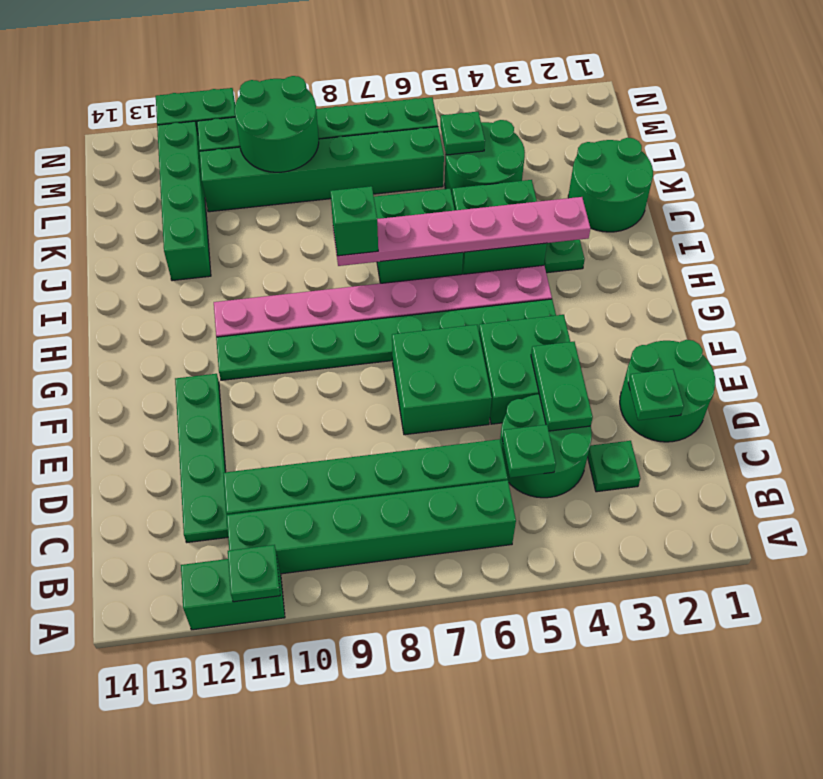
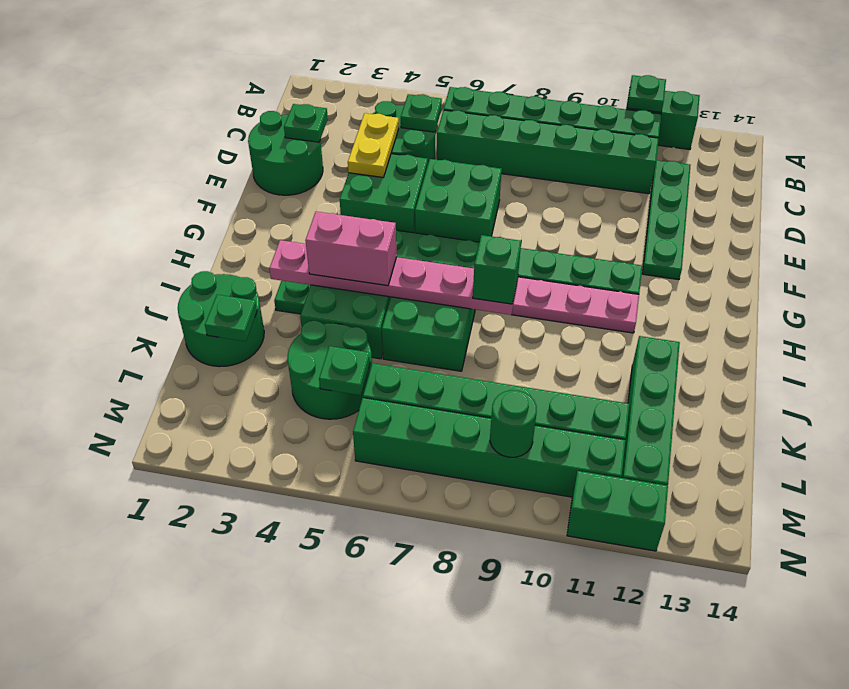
green plate C3 level 1 -> green plate K2 level 2
green plate D4:E4 level 2 -> yellow plate D4:E4 level 2
none -> pink brick I4:I5 level 3
green round brick L9:M10 level 2 -> green round brick M9 level 2

